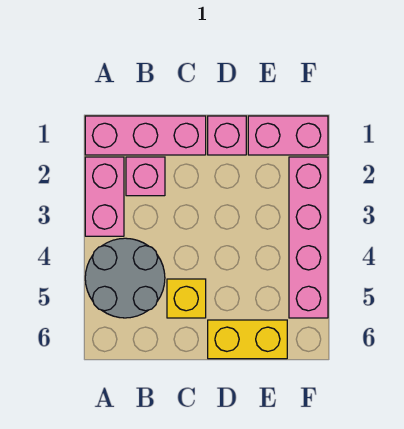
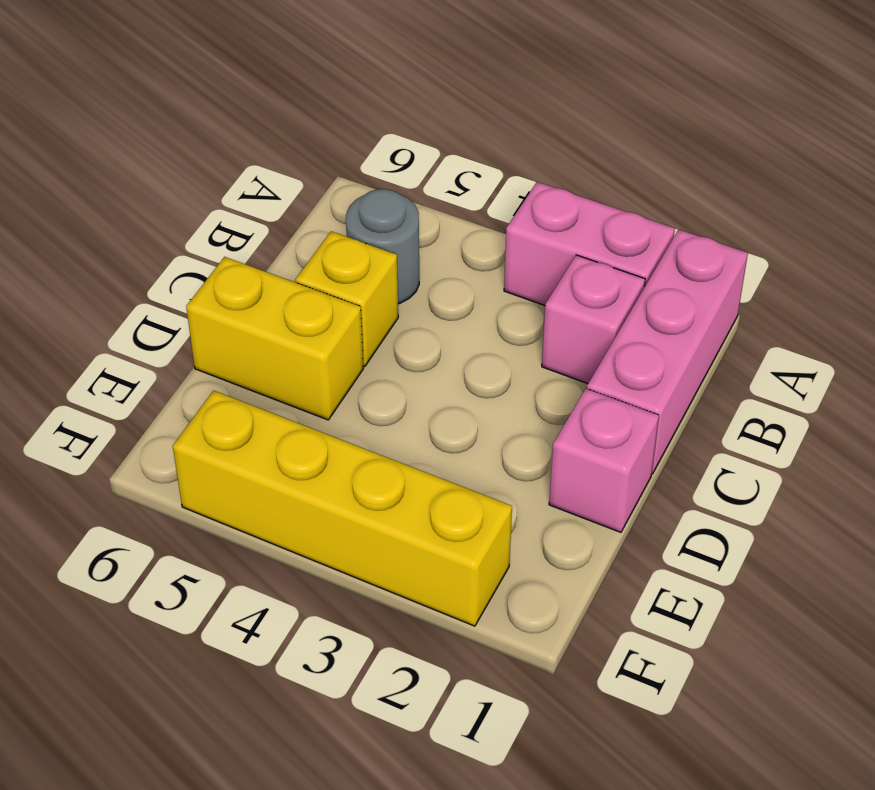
grey round brick A4:B5 level 1 -> grey round brick B5 level 1
yellow brick D6:E6 level 1 -> yellow brick D5:D6 level 1
pink brick E1:F1 level 1 -> none
pink brick F2:F5 level 1 -> yellow brick F2:F5 level 1

